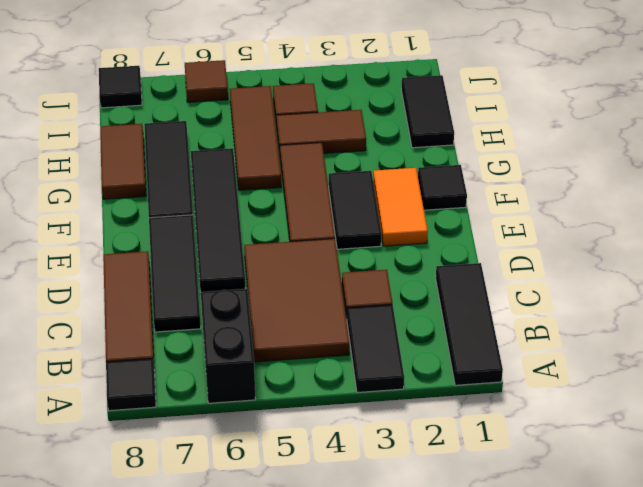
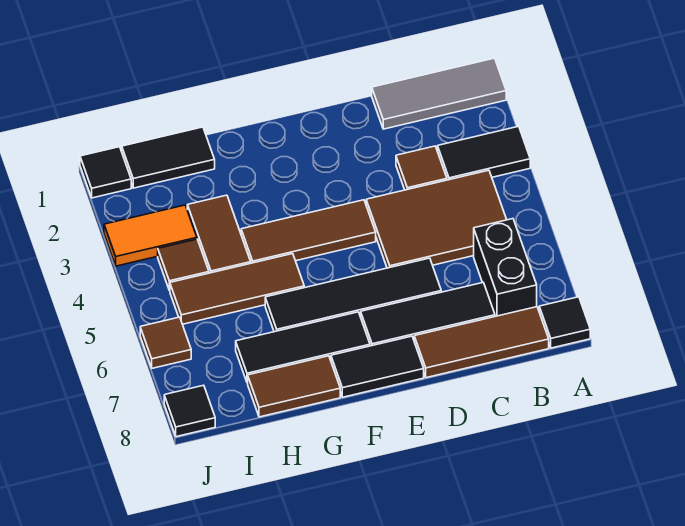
black tile A1:C1 level 1 -> grey tile A1:C1 level 1
black brick A6:B6 level 1 -> black brick B6:B7 level 1
orange tile E2:F2 level 1 -> orange tile I3:J3 level 1
black tile E3:F3 level 1 -> black tile E8:F8 level 1
black tile F1 level 1 -> black tile J1 level 1

